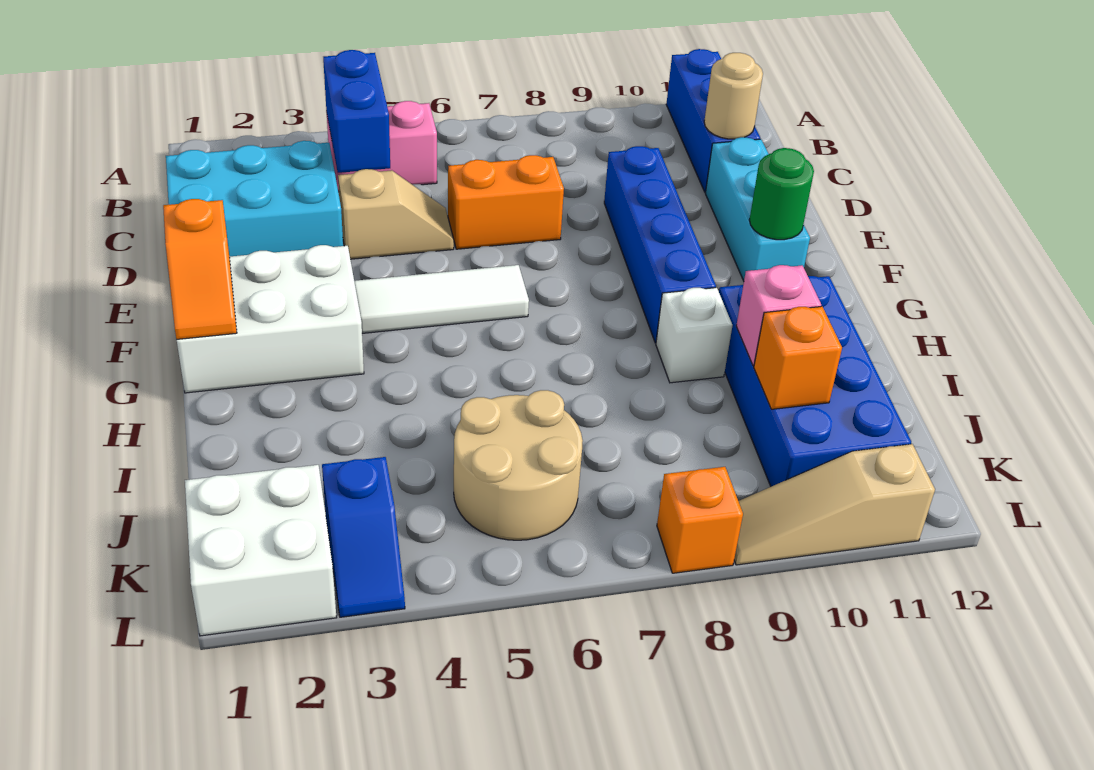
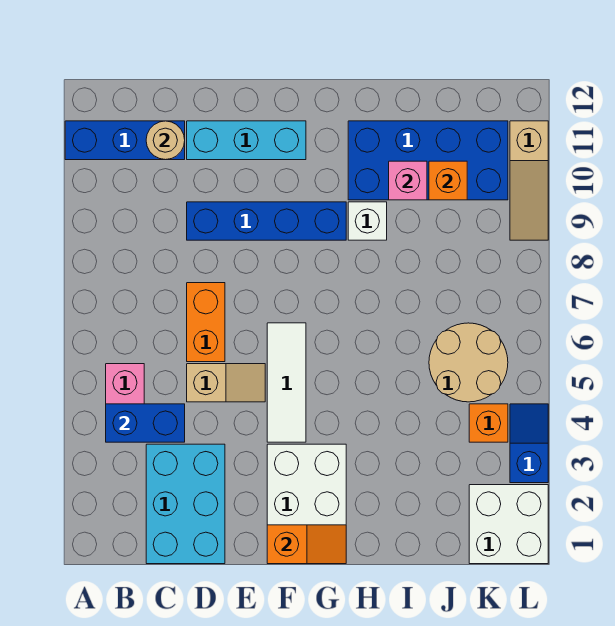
tan slope D4:D5 level 1 top 4 -> tan slope D5:E5 level 1 top D
green round brick F11 level 2 -> none
blue slope K3:L3 level 1 top K -> blue slope L3:L4 level 1 top 3
orange brick L8 level 1 -> orange brick K4 level 1

